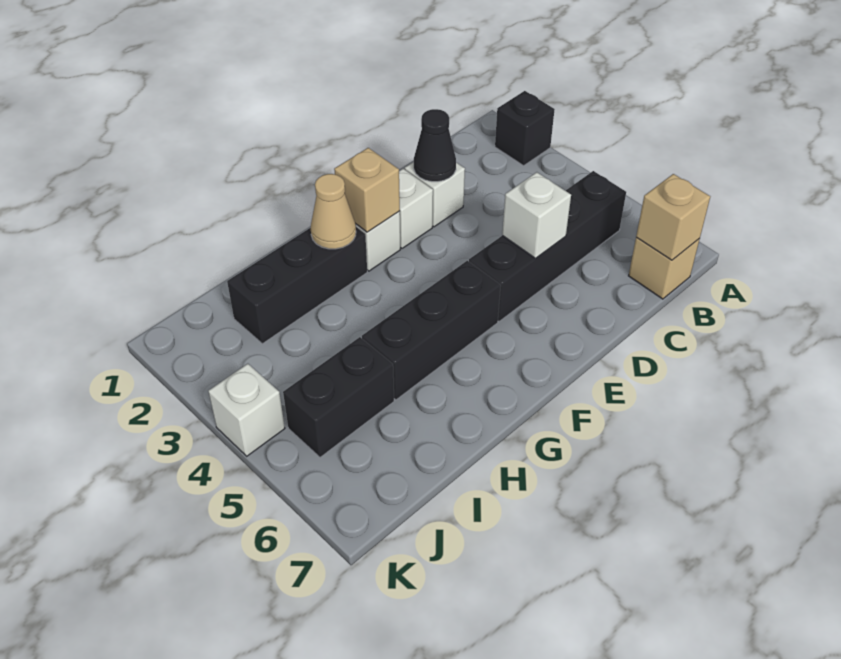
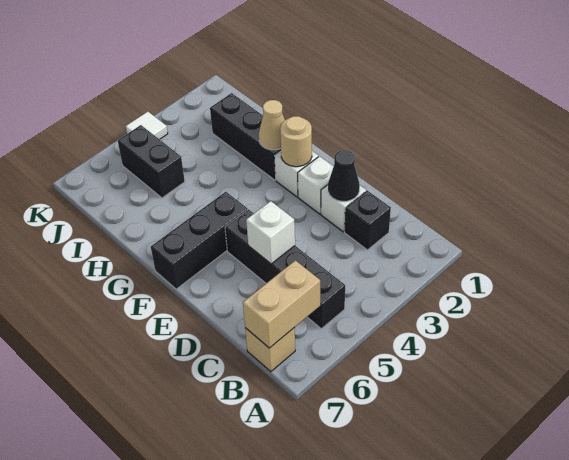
black brick A2 level 1 -> black brick C2 level 1
tan brick B7 level 2 -> tan brick B6:B7 level 2
tan brick F2 level 2 -> tan round brick F2 level 2
black brick F5:H5 level 1 -> black brick F5:F7 level 1
white brick K4 level 1 -> white tile K4 level 1

